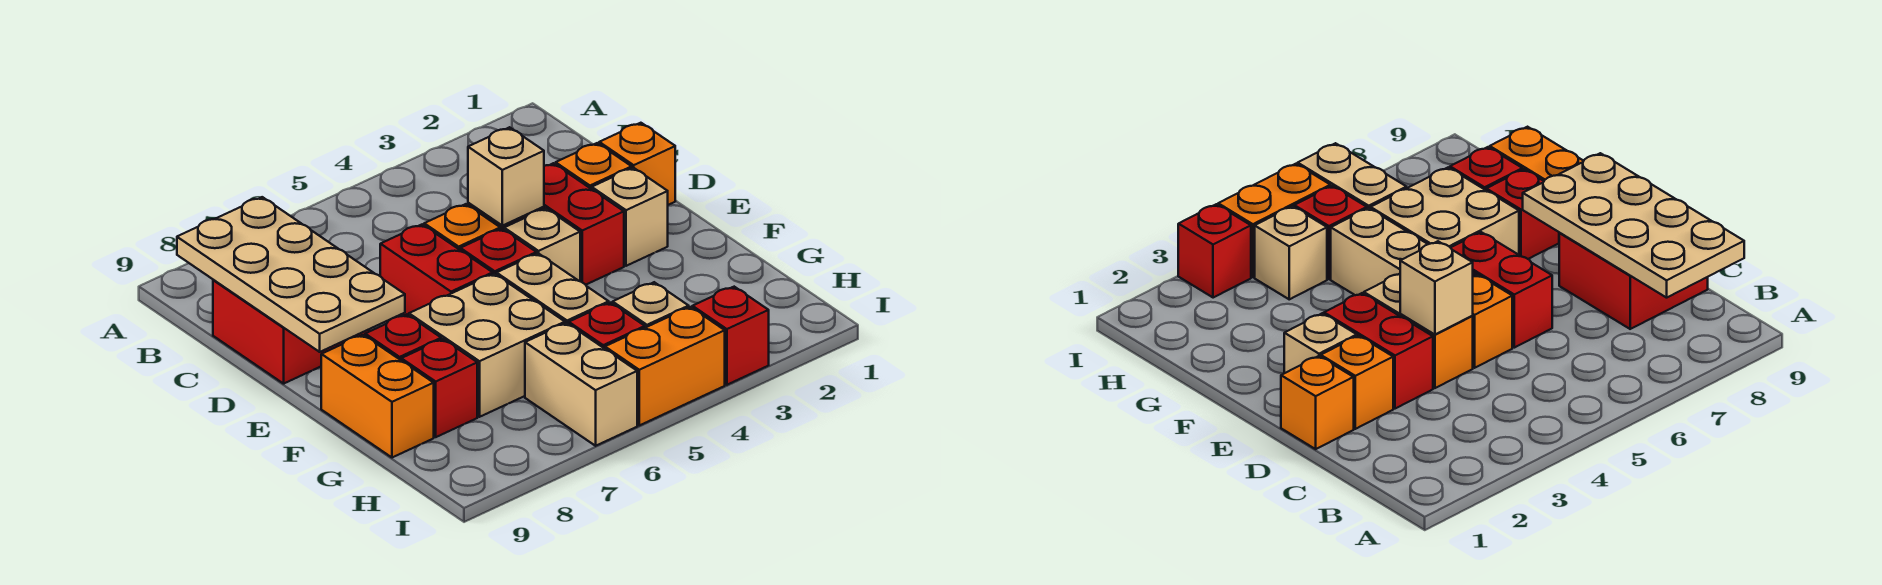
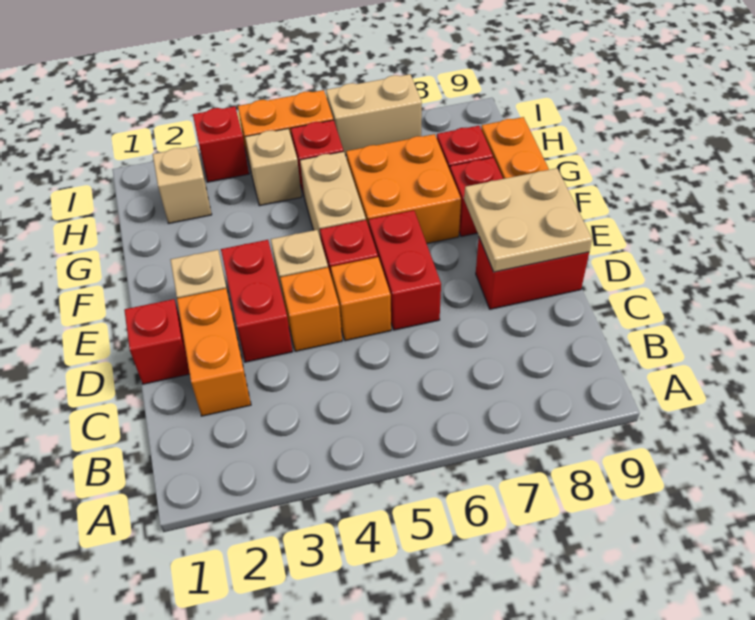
tan plate B8:E9 level 2 -> tan plate D8:E9 level 2
red brick C8:D9 level 1 -> red brick D8:D9 level 1
orange brick D1 level 1 -> red brick D1 level 1
orange brick D2 level 1 -> orange brick C2:D2 level 1
tan brick D4 level 2 -> tan brick H2 level 1
tan brick F6:G7 level 1 -> orange brick F6:G7 level 1
tan brick H6:I6 level 1 -> tan brick I6:I7 level 1

